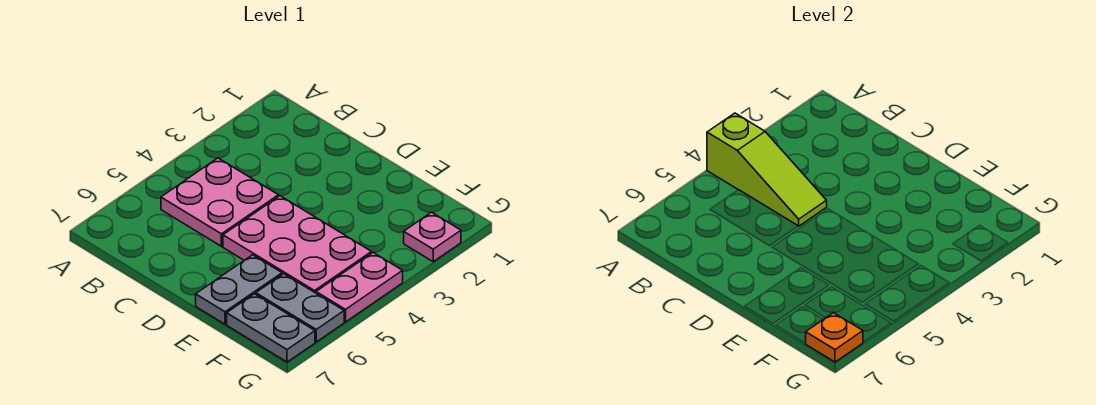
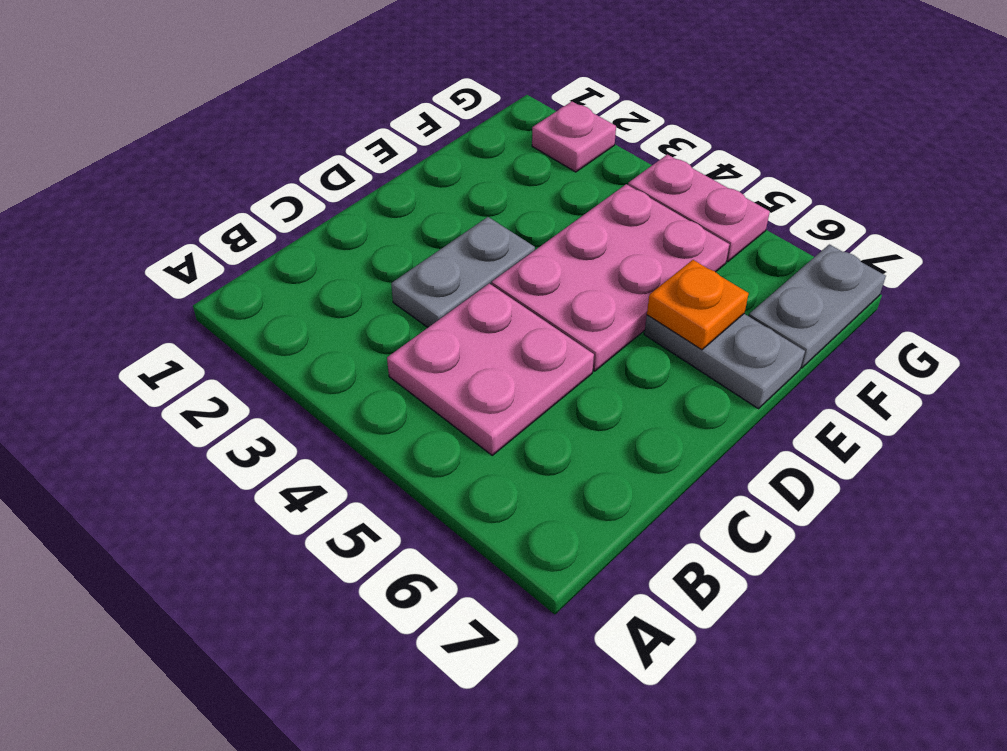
lime slope A4:C4 level 2 top A -> none
grey plate F6:G6 level 1 -> grey plate C3:D3 level 1
orange plate G7 level 2 -> orange plate E6 level 2

